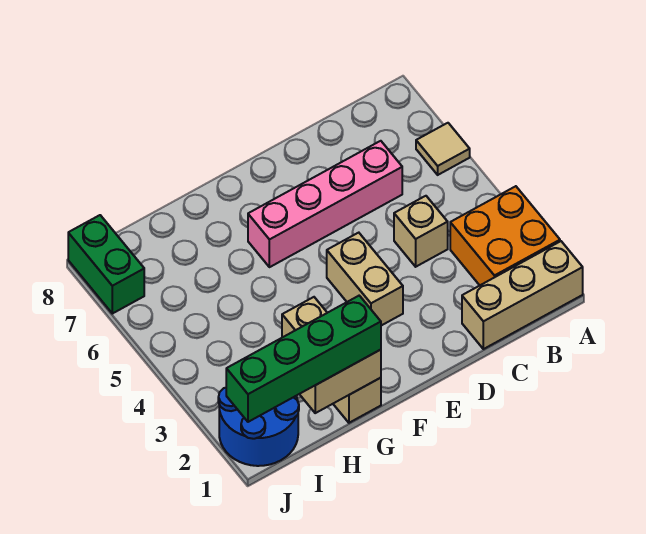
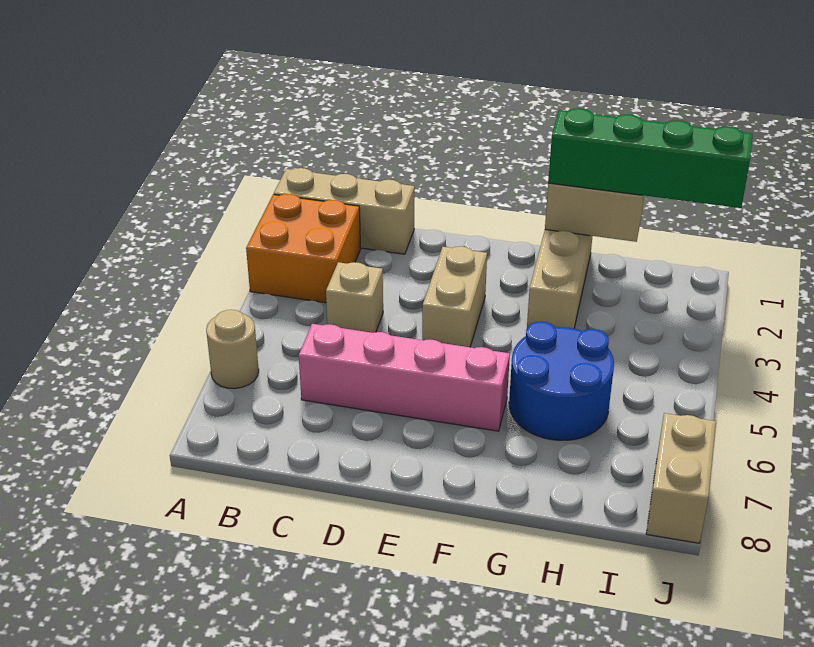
tan tile A6 level 1 -> tan round brick A6 level 1
blue round brick I1:J2 level 1 -> blue round brick G5:H6 level 1
green brick J7:J8 level 1 -> tan brick J7:J8 level 1

